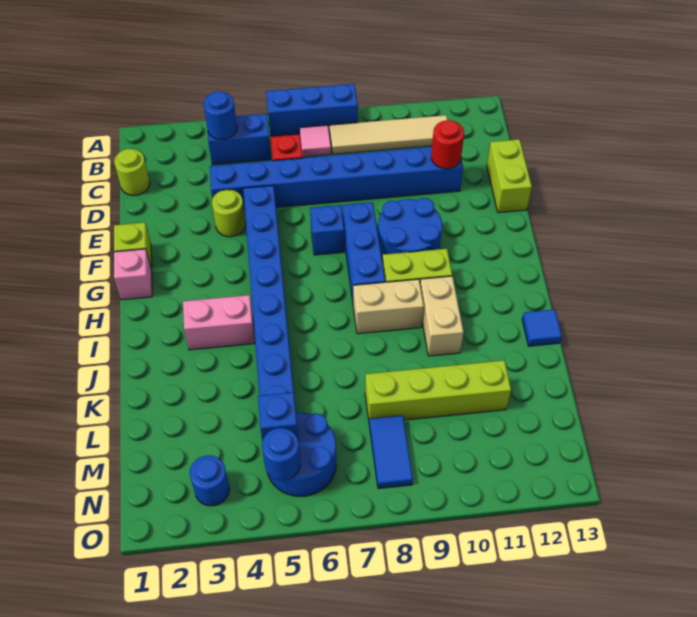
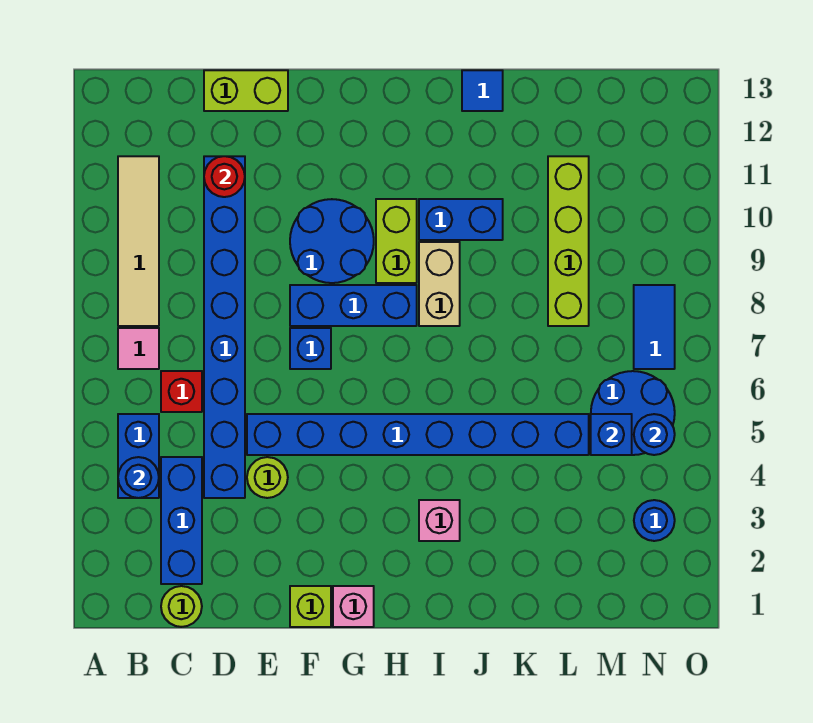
blue brick A6:A8 level 1 -> blue brick C2:C4 level 1
pink brick I3:I4 level 1 -> pink brick I3 level 1
tan brick I10:J10 level 1 -> blue brick I10:J10 level 1
blue tile M8:N8 level 1 -> blue tile N7:N8 level 1

